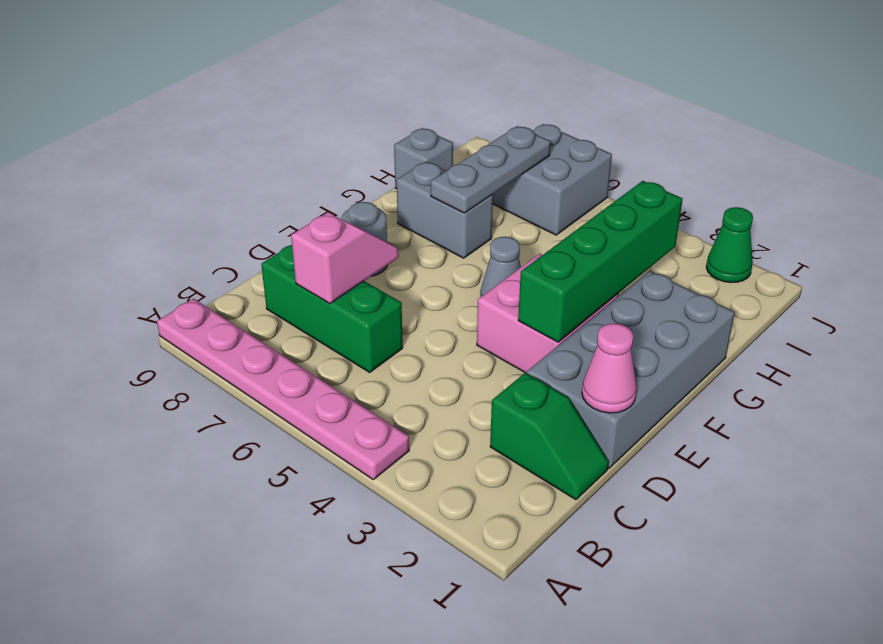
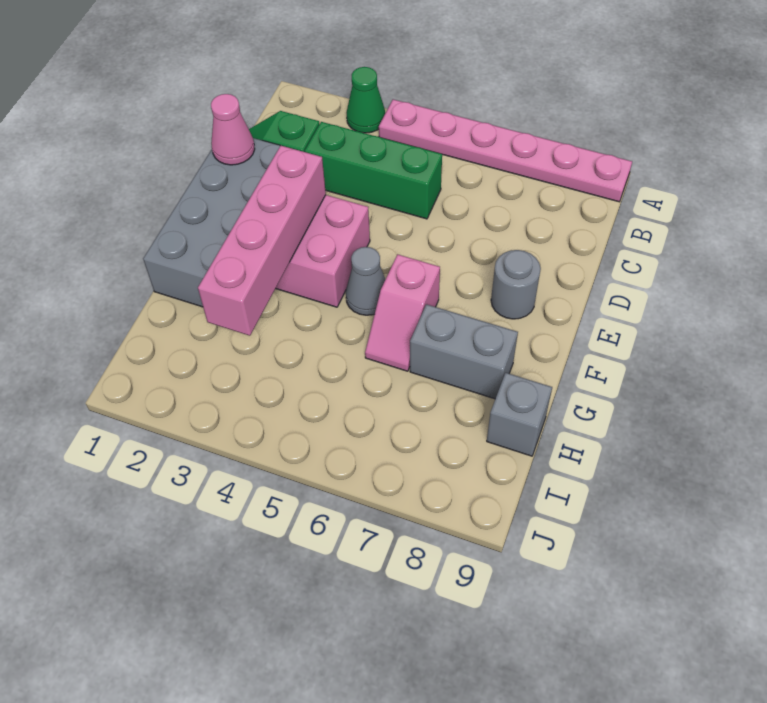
green brick C6:C8 level 1 -> green brick C3:C5 level 1
pink slope C7:D7 level 2 top C -> pink slope F6:G6 level 1 top F
green brick E3:H3 level 2 -> pink brick E3:H3 level 2
grey plate G7:I7 level 2 -> none
grey brick I6:J7 level 1 -> none
green cone J2 level 1 -> green cone A3 level 1

